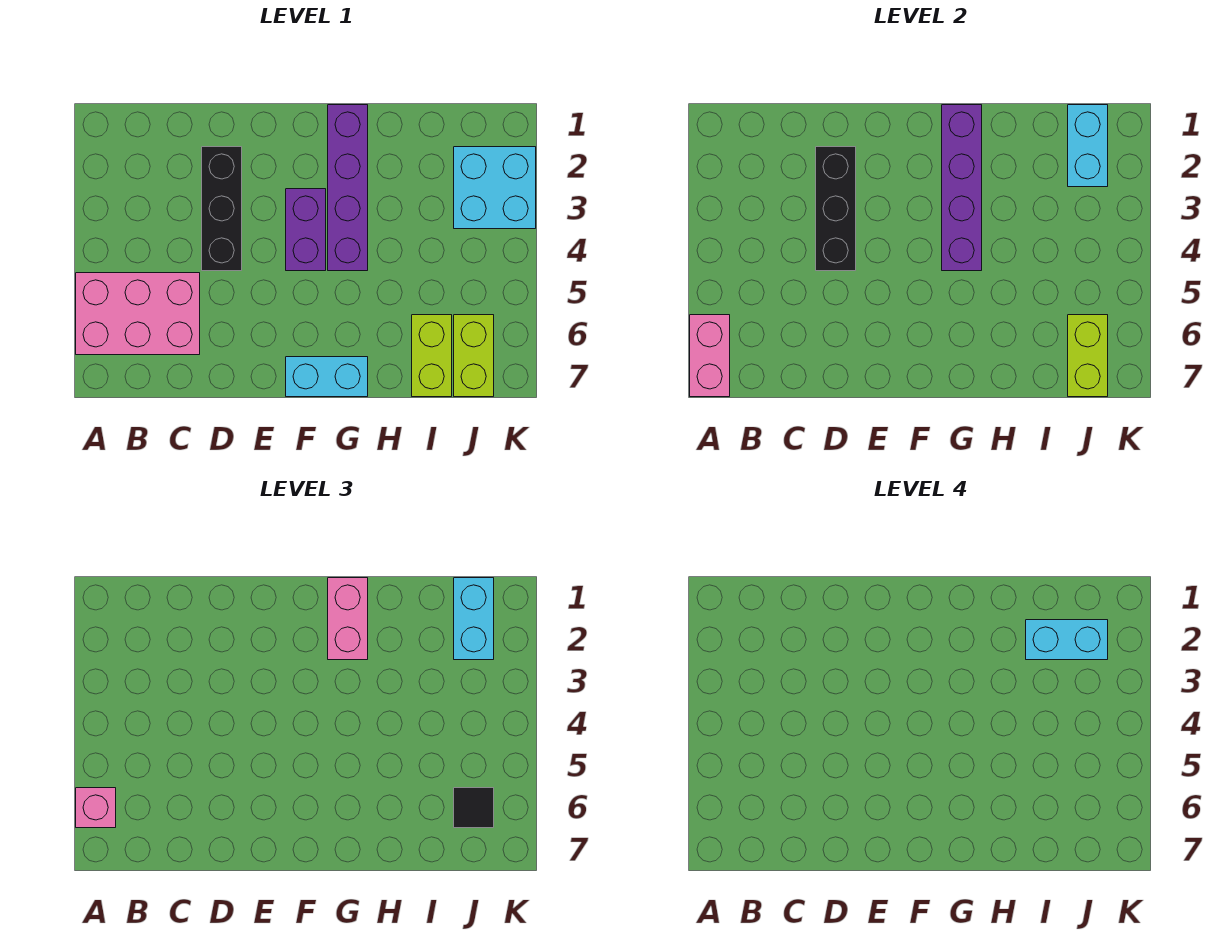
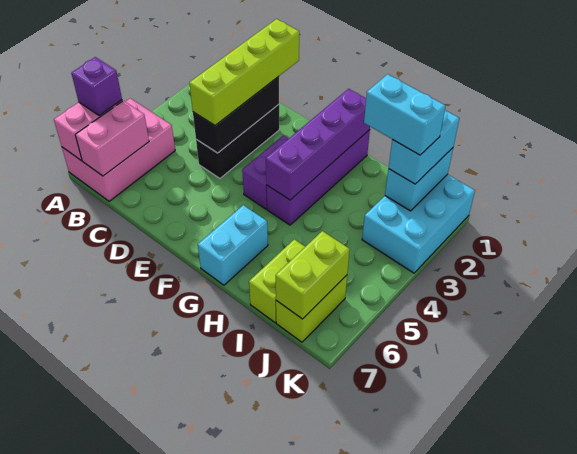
pink brick A5:C6 level 1 -> pink brick A5:B7 level 1
pink brick A6 level 3 -> purple brick A6 level 3
none -> lime brick D1:D4 level 3
cyan brick F7:G7 level 1 -> cyan brick G6:G7 level 1
pink brick G1:G2 level 3 -> pink brick B6:B7 level 2
cyan brick J2:K3 level 1 -> cyan brick J1:K3 level 1
black tile J6 level 3 -> none

